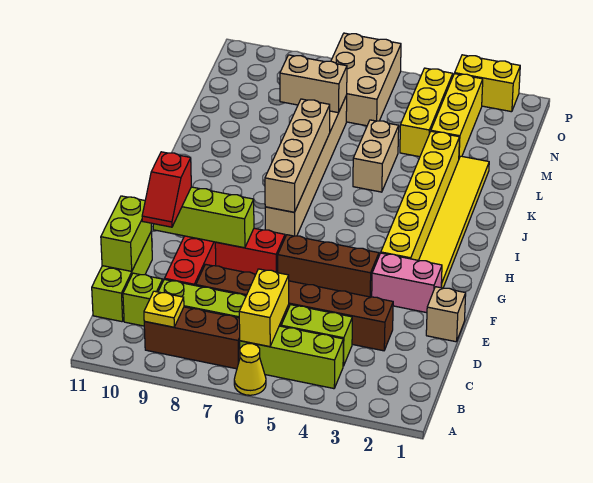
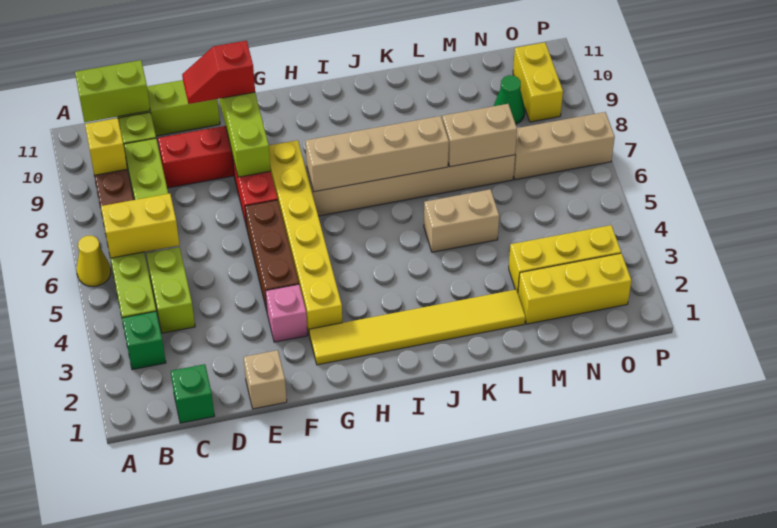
none -> green brick B3 level 1
yellow plate B9 level 2 -> yellow brick B9 level 2
none -> green brick C1 level 1
brown brick D3:D8 level 1 -> none
lime brick D11:E11 level 2 -> lime brick B11:C11 level 2
pink brick F2:F3 level 1 -> pink brick F3 level 1
yellow brick G3:L3 level 1 -> yellow brick G3:G8 level 1
yellow brick M4:O4 level 1 -> yellow brick M2:O2 level 1
tan brick M7:M8 level 2 -> tan brick L7:M7 level 2
tan brick N6:P7 level 1 -> tan brick N7:P7 level 1
none -> green cone N9 level 1
yellow brick P2:P3 level 1 -> yellow brick O9:O10 level 1

